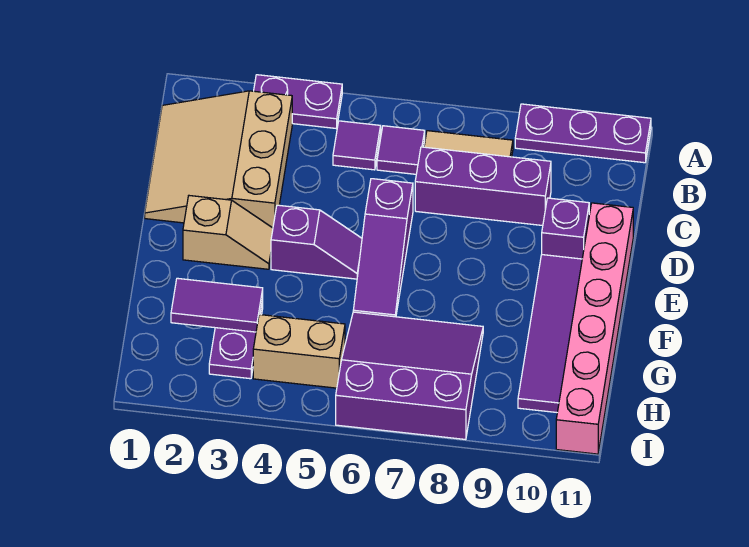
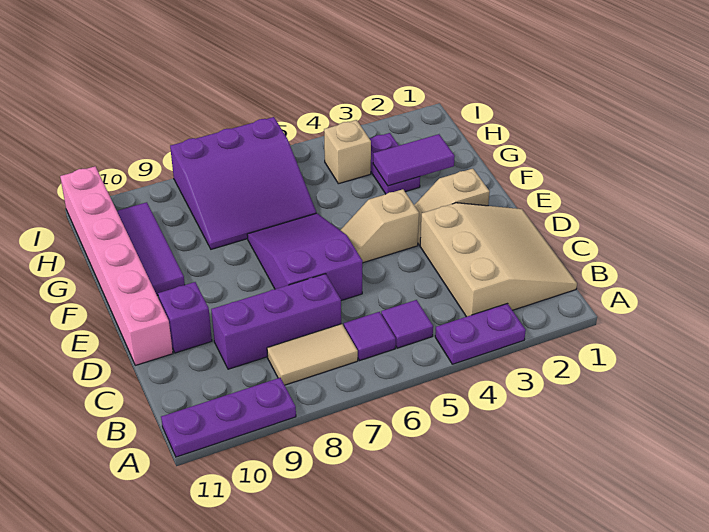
purple slope D6:F6 level 1 top D -> purple slope D6:F7 level 1 top D
purple slope E4:E5 level 1 top 4 -> tan slope E4:E5 level 1 top 4
purple tile E10:H10 level 1 -> purple tile F10:H10 level 1
tan brick H4:H5 level 1 -> tan brick H4 level 1

